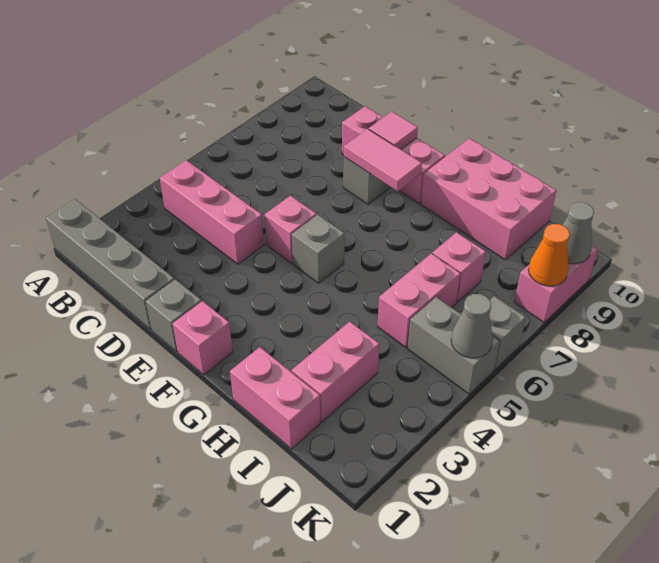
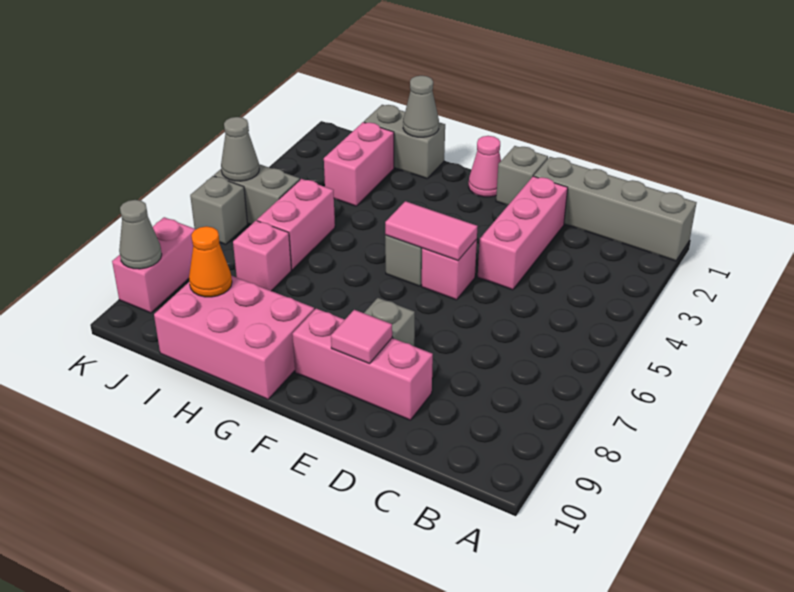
pink brick B4:D4 level 1 -> pink brick D2:D4 level 1
pink tile E8:F8 level 2 -> pink tile E5:F5 level 2
pink brick F1 level 1 -> pink cone F1 level 1
pink brick H1:I1 level 1 -> grey brick H1:I1 level 1
none -> grey cone H1 level 2
orange cone K8 level 2 -> orange cone I9 level 2

